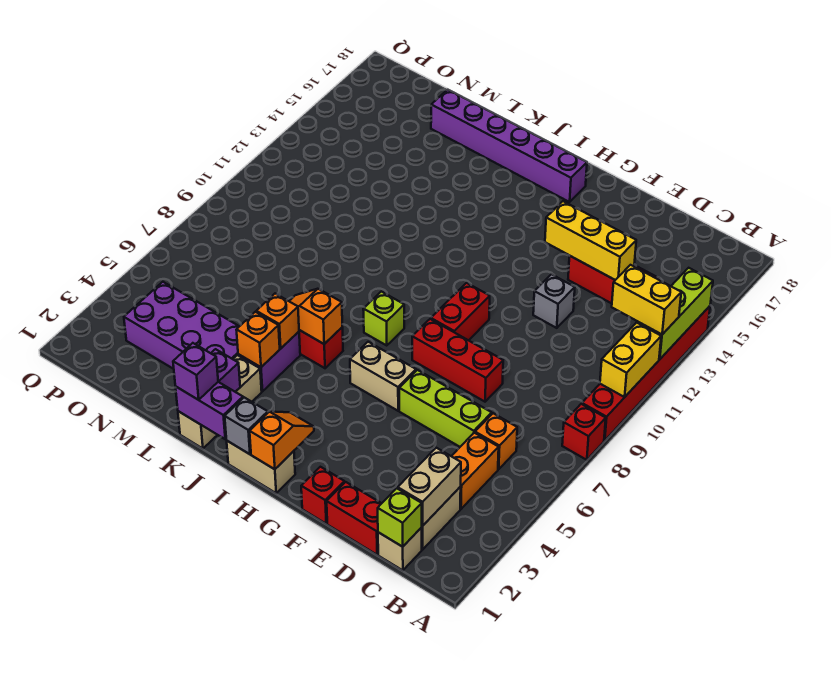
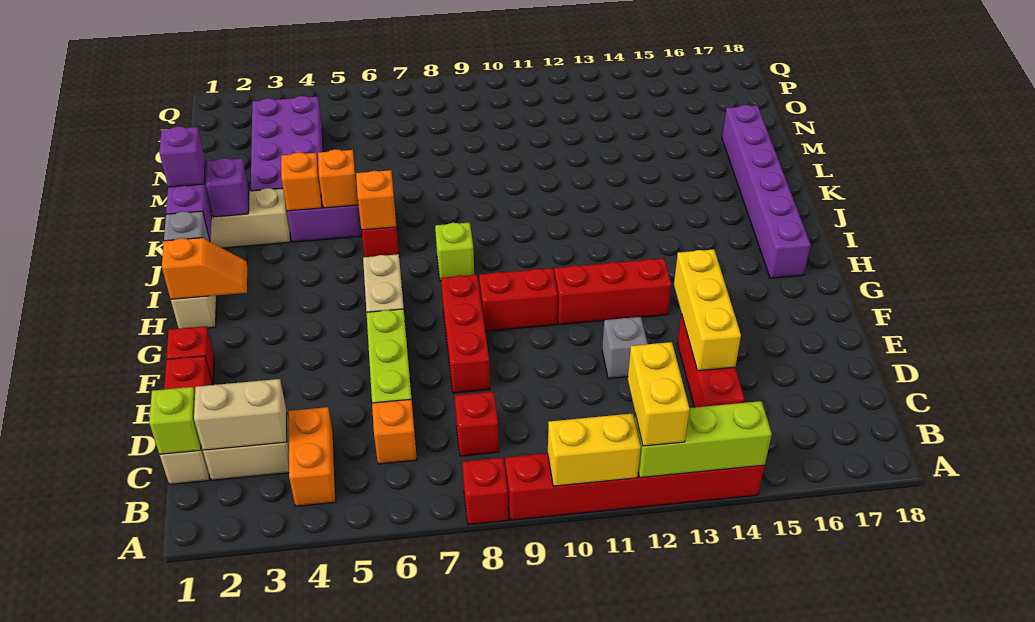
orange brick C4:C5 level 1 -> orange brick B4:C4 level 1
none -> red brick C8 level 1
none -> red brick G11:G13 level 1

